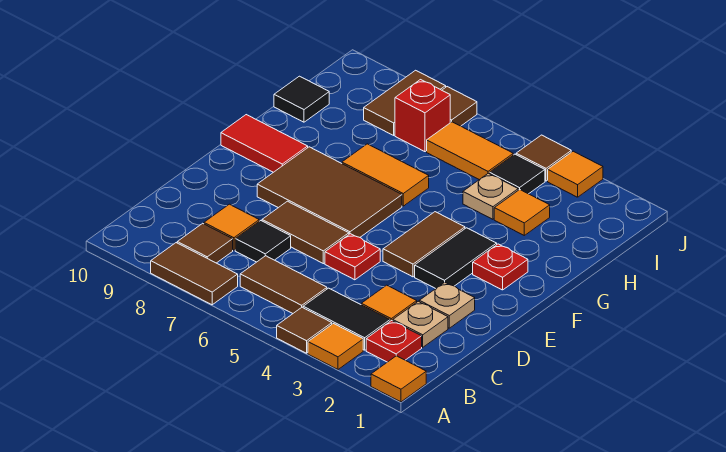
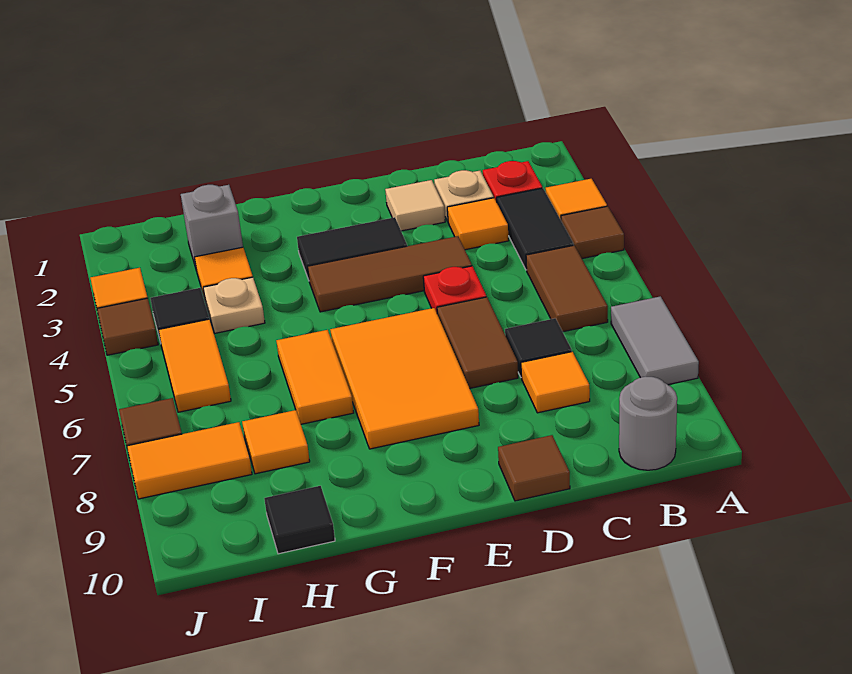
orange tile A1 level 1 -> orange tile H8 level 1
brown tile A7:A8 level 1 -> grey tile A7:A8 level 1
brown tile B8 level 1 -> brown tile D10 level 1
none -> grey round brick B10 level 1
tan plate D2 level 1 -> tan tile D2 level 1
brown tile E4:F4 level 1 -> brown tile D4:F4 level 1
brown tile E6:F8 level 1 -> orange tile E6:F8 level 1
red plate F2 level 1 -> none
red tile F9:F10 level 1 -> none
none -> grey brick H2 level 1
red brick I7 level 1 -> none
brown tile I8:J8 level 1 -> orange tile I8:J8 level 1

